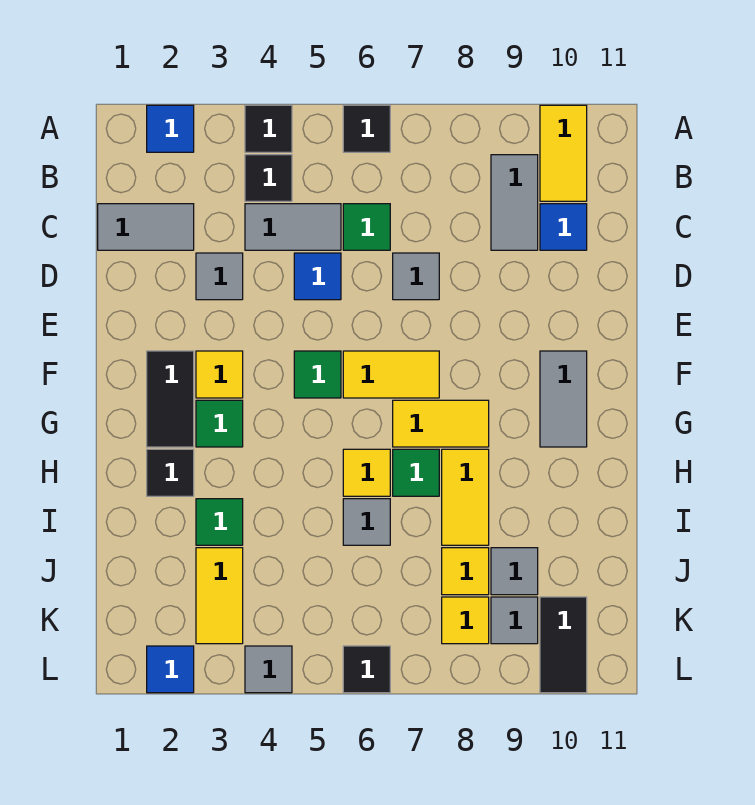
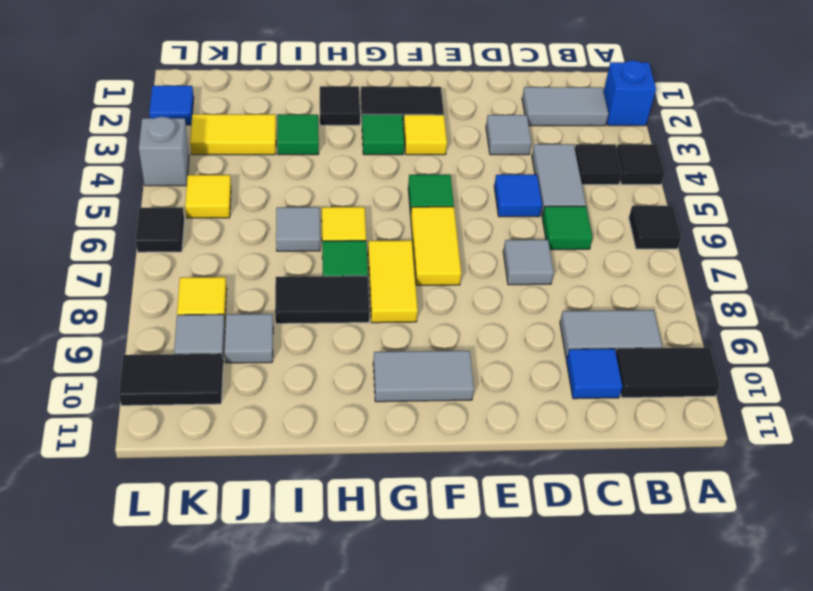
blue tile A2 level 1 -> blue brick A2 level 1
yellow tile A10:B10 level 1 -> black tile A10:B10 level 1
grey tile C1:C2 level 1 -> grey tile B2:C2 level 1
yellow tile H8:I8 level 1 -> black tile H8:I8 level 1
yellow tile J8 level 1 -> yellow tile K5 level 1
grey tile L4 level 1 -> grey brick L4 level 1

